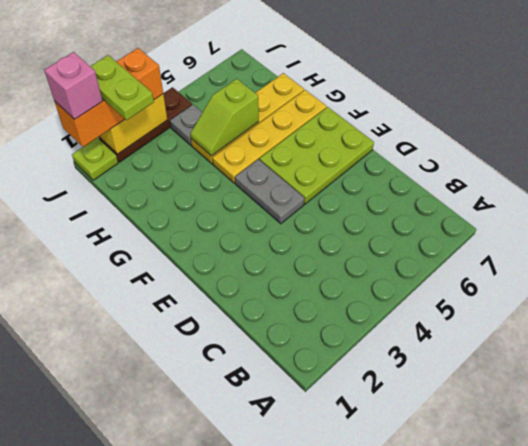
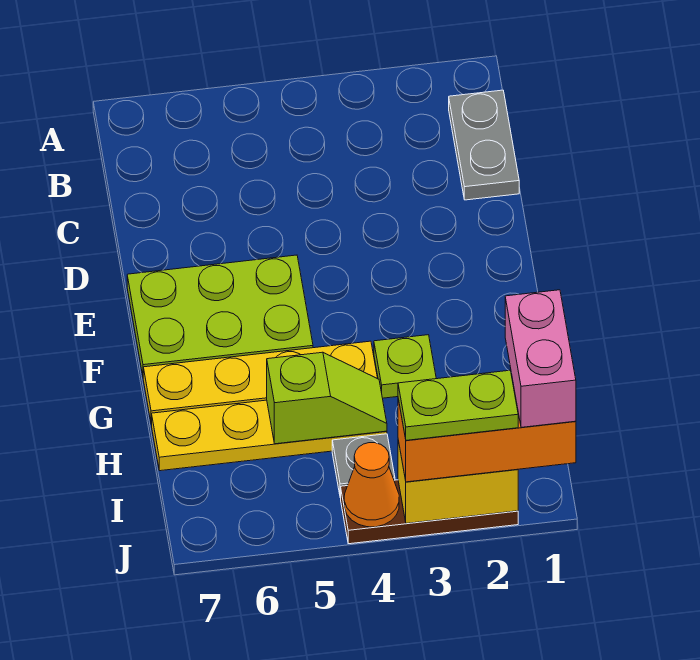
grey plate E4:F4 level 1 -> grey plate B1:C1 level 1
lime plate I2:J2 level 4 -> lime plate J2:J3 level 4
lime plate J1 level 1 -> lime plate G3 level 1
pink brick J1 level 4 -> pink brick I1:J1 level 4
none -> orange cone J4 level 2

